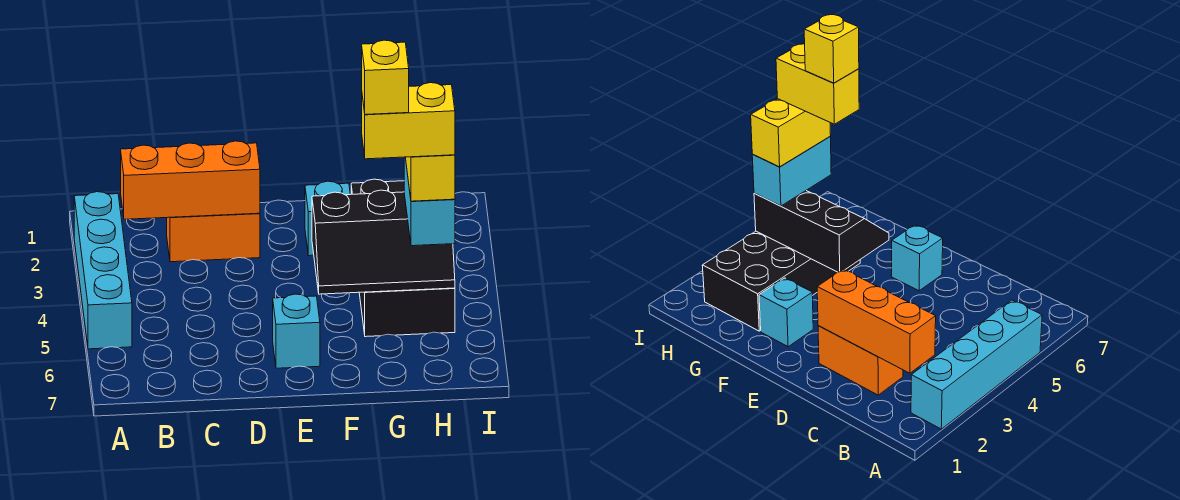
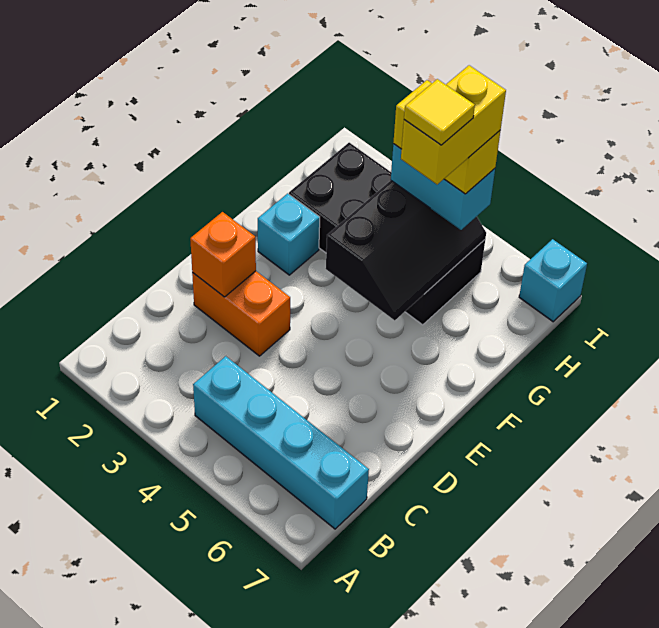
cyan brick A2:A5 level 1 -> cyan brick B4:B7 level 1
orange brick B2:D2 level 2 -> orange brick D2 level 2
orange brick C2:D2 level 1 -> orange brick D2:D3 level 1
cyan brick E6 level 1 -> cyan brick I7 level 1
yellow brick G5 level 6 -> yellow tile G5 level 6

